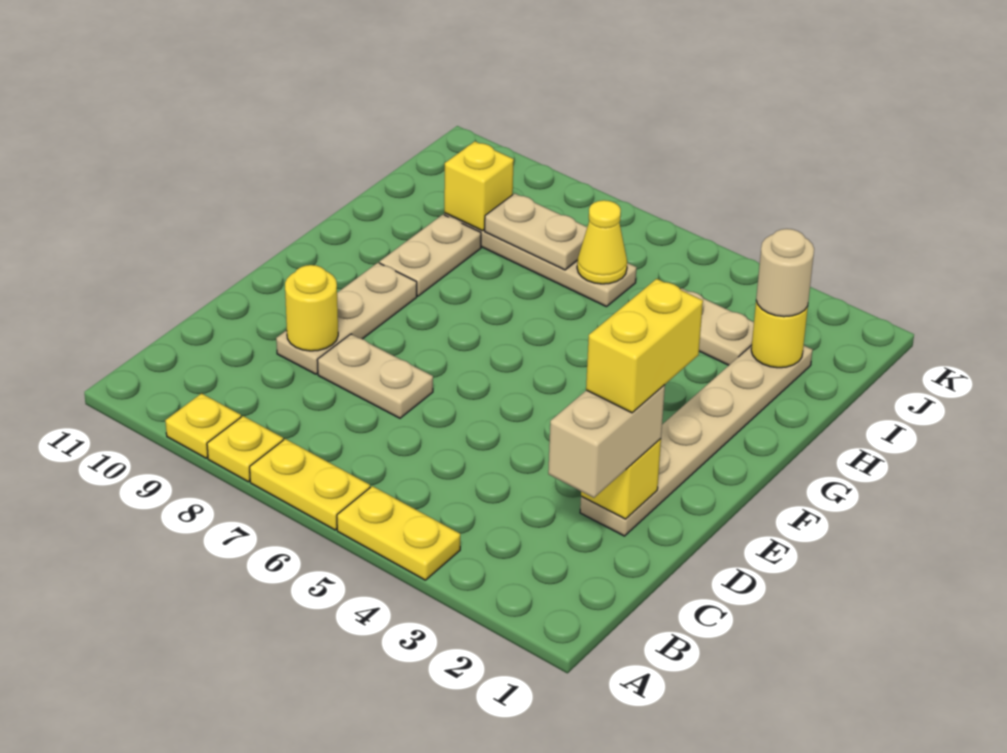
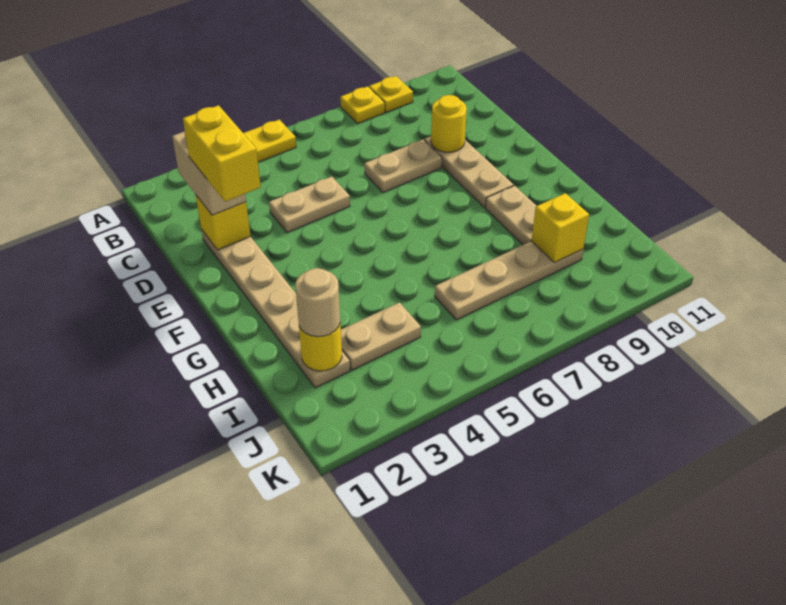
yellow plate A6:A7 level 1 -> none
yellow cone I6 level 2 -> none
tan plate I7:I8 level 2 -> tan plate D4:D5 level 1

